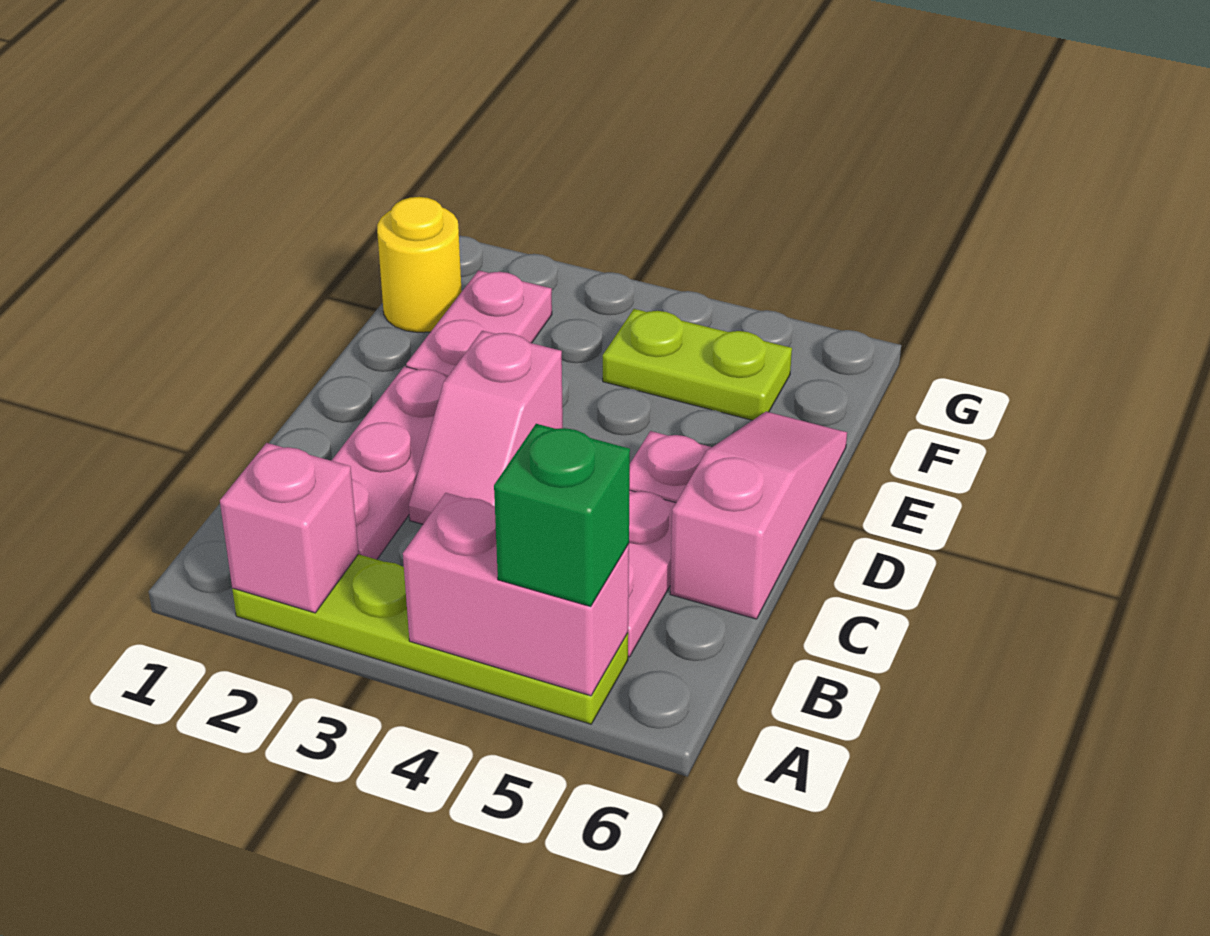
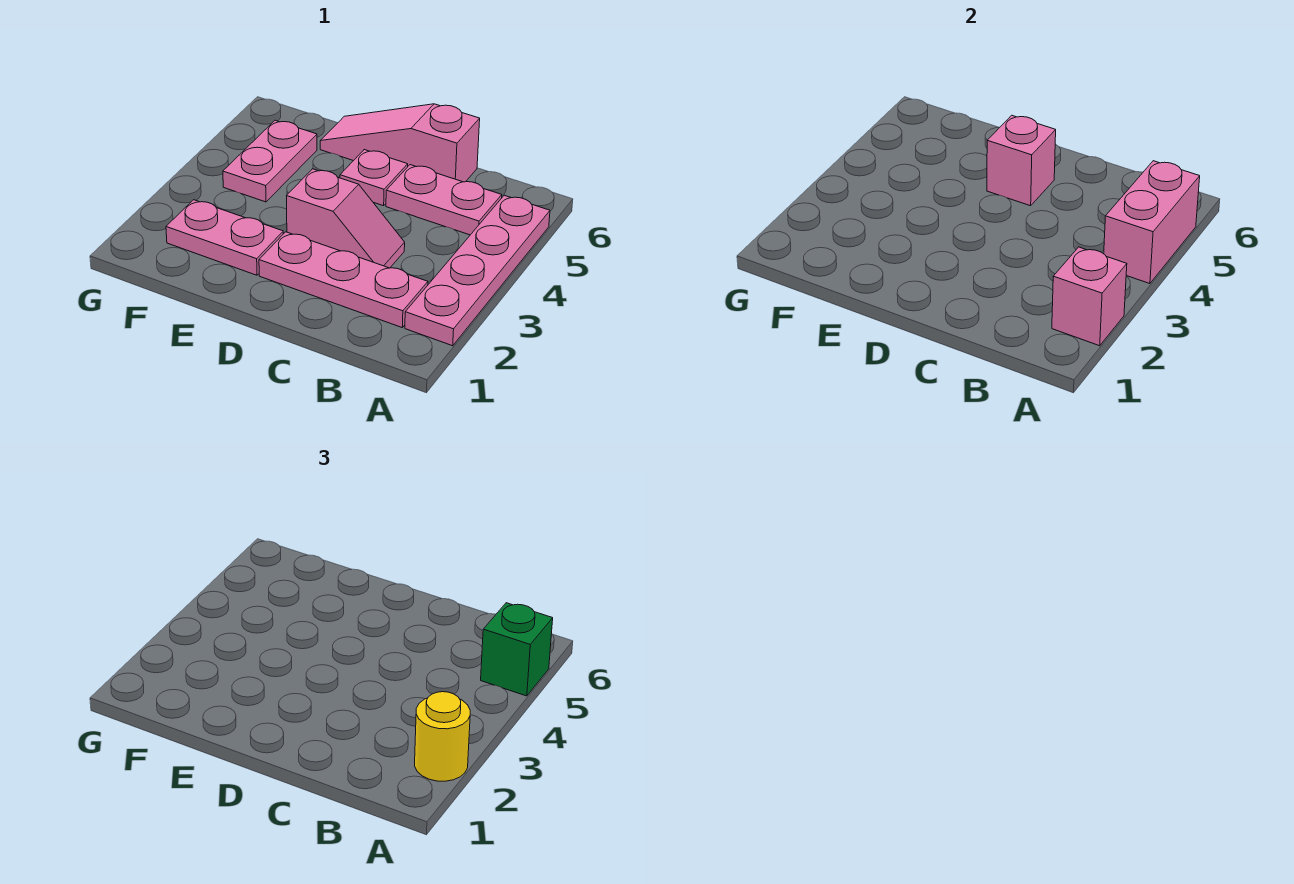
lime plate A2:A5 level 1 -> pink plate A2:A5 level 1
none -> pink brick D5 level 2
yellow round brick F1 level 1 -> yellow round brick A2 level 3
lime plate F4:F5 level 1 -> pink plate F4:F5 level 1

